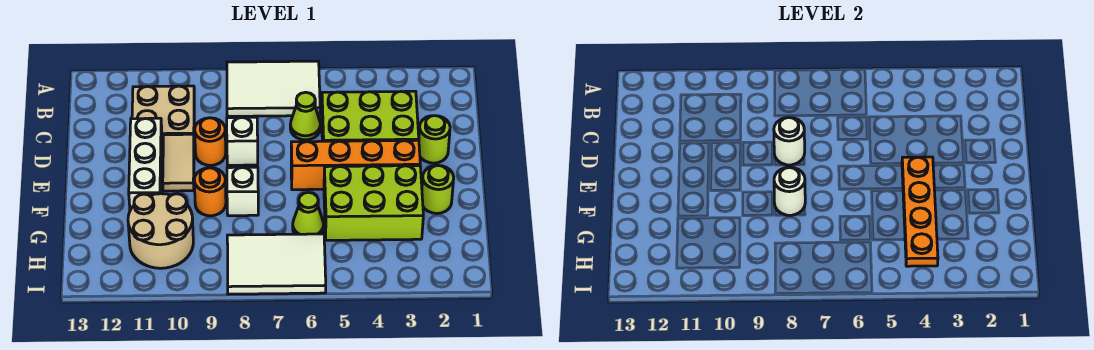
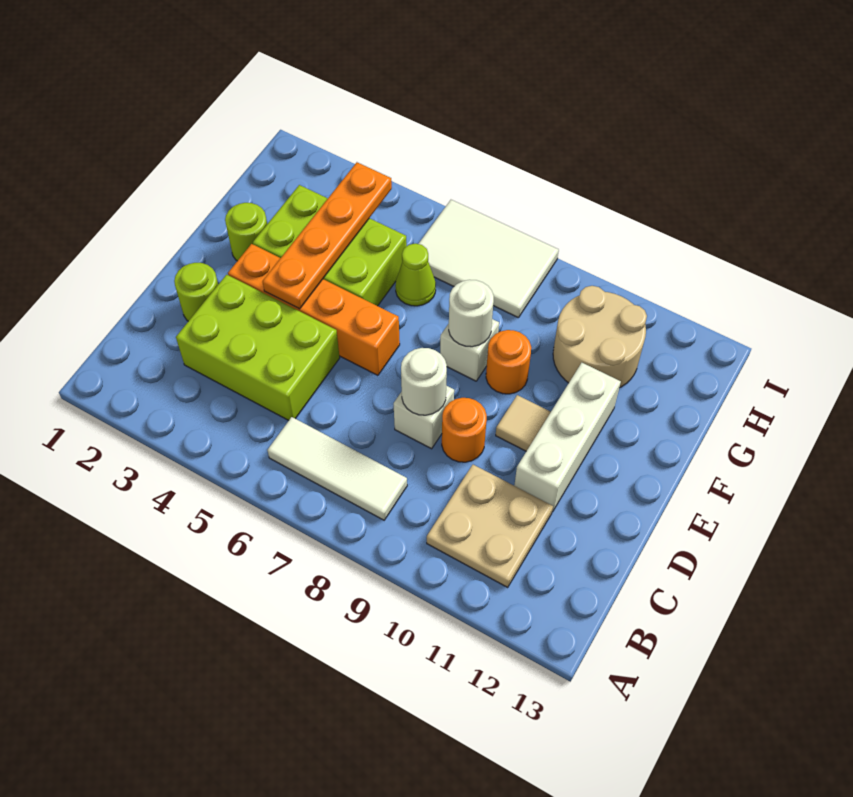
white tile A6:B8 level 1 -> white tile B6:B8 level 1
lime cone C6 level 1 -> none
tan tile D10:E10 level 1 -> tan tile E10 level 1

